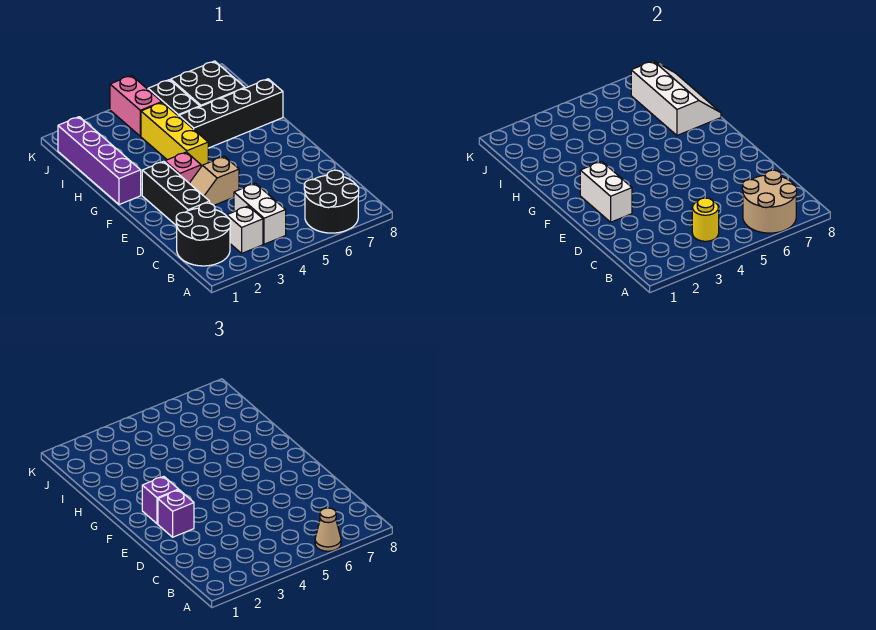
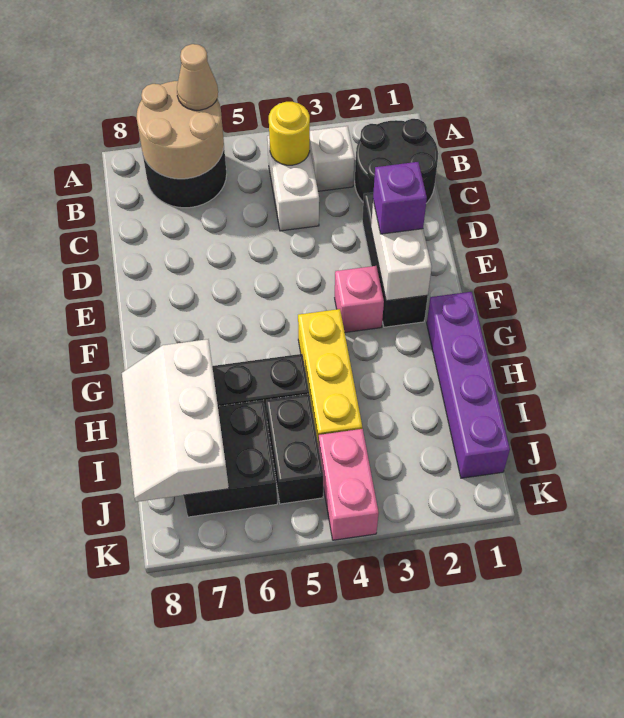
tan slope E3:E4 level 1 top 4 -> none
purple brick F2 level 3 -> none

